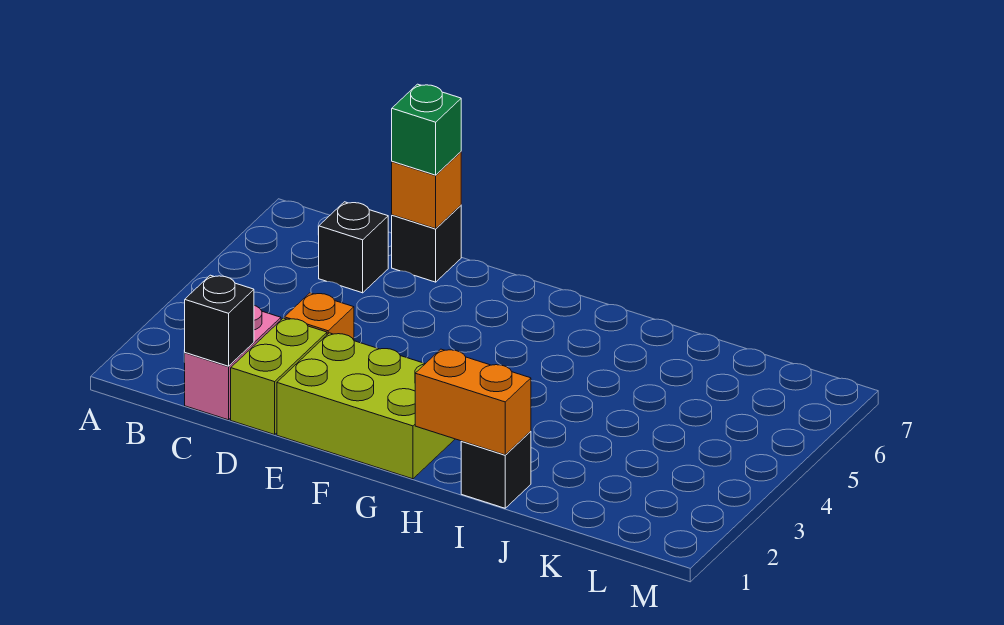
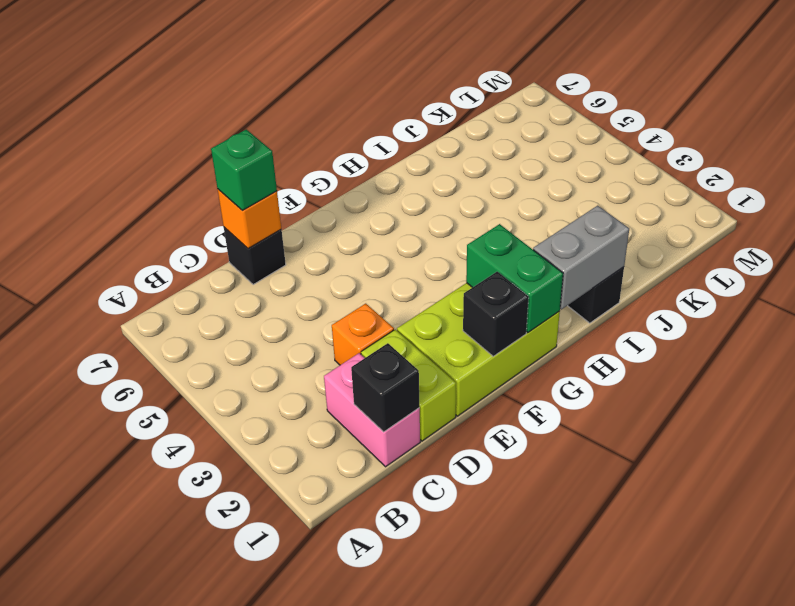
black brick C6 level 1 -> black brick F1 level 2
none -> green brick G1:G2 level 2
orange brick H1:I1 level 2 -> grey brick H1:I1 level 2

